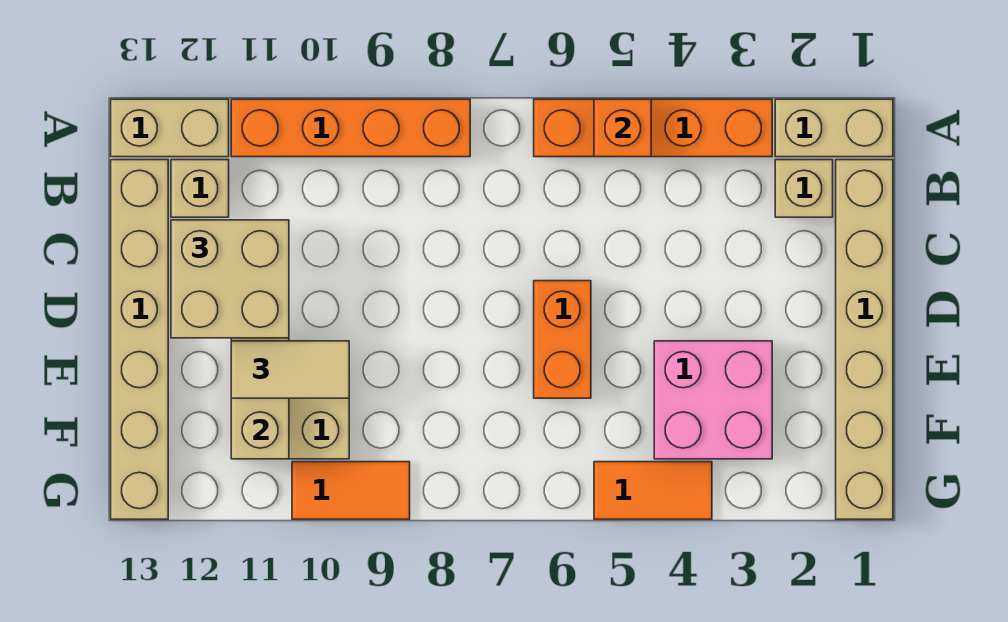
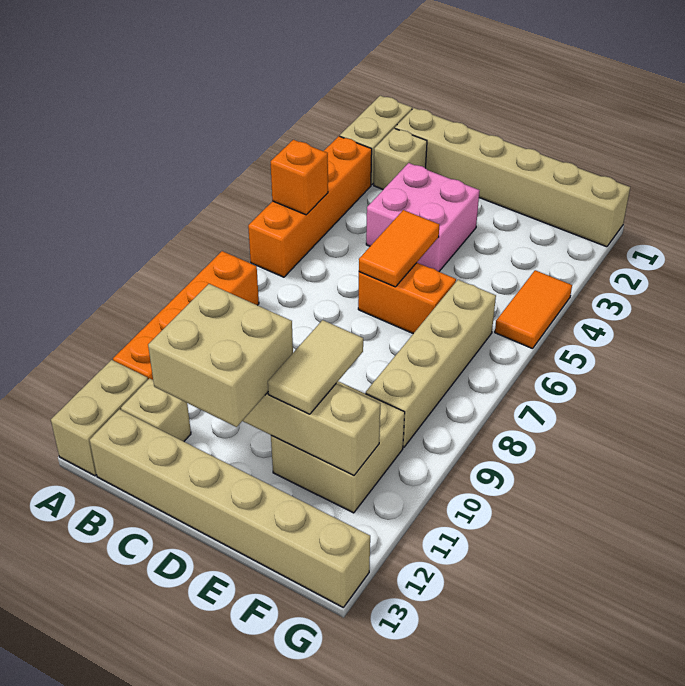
pink brick E3:F4 level 1 -> pink brick C3:D4 level 1
none -> tan brick F6:F9 level 1
orange tile G9:G10 level 1 -> orange tile D5:D6 level 2

